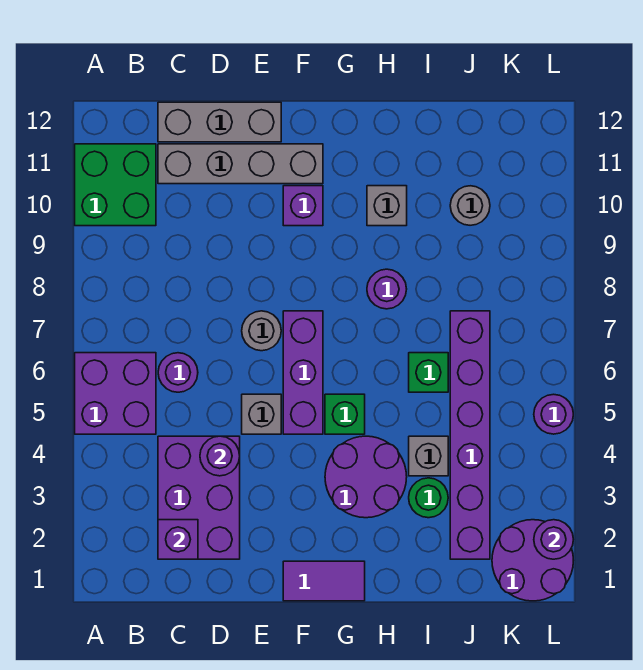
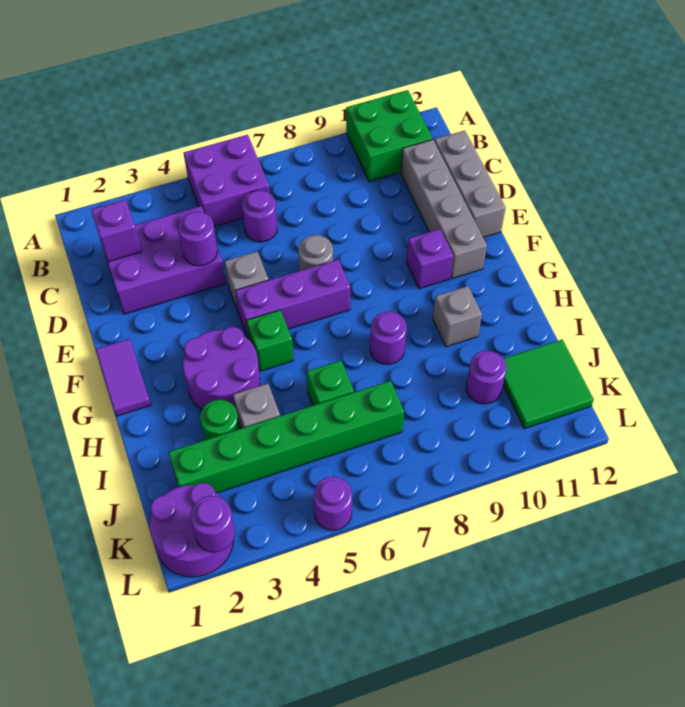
purple brick J2:J7 level 1 -> green brick J2:J7 level 1
grey round brick J10 level 1 -> purple round brick J10 level 1
none -> green tile J11:K12 level 1

